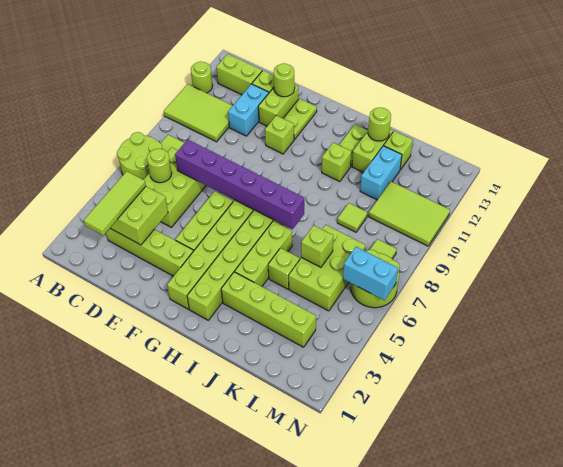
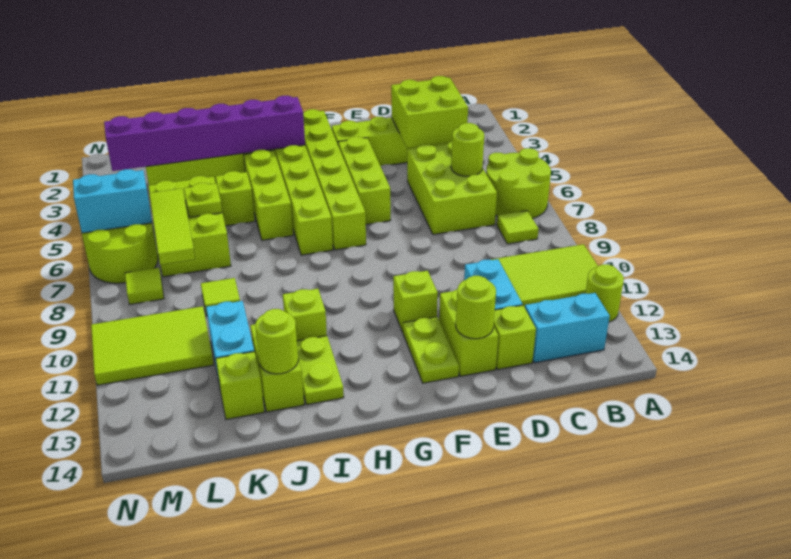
lime brick B13:C13 level 1 -> cyan brick B13:C13 level 1
lime tile C2:C4 level 3 -> lime tile L6:L8 level 2
purple brick D7:I7 level 2 -> purple brick H3:M3 level 2
lime brick K6 level 2 -> lime plate K6 level 2

